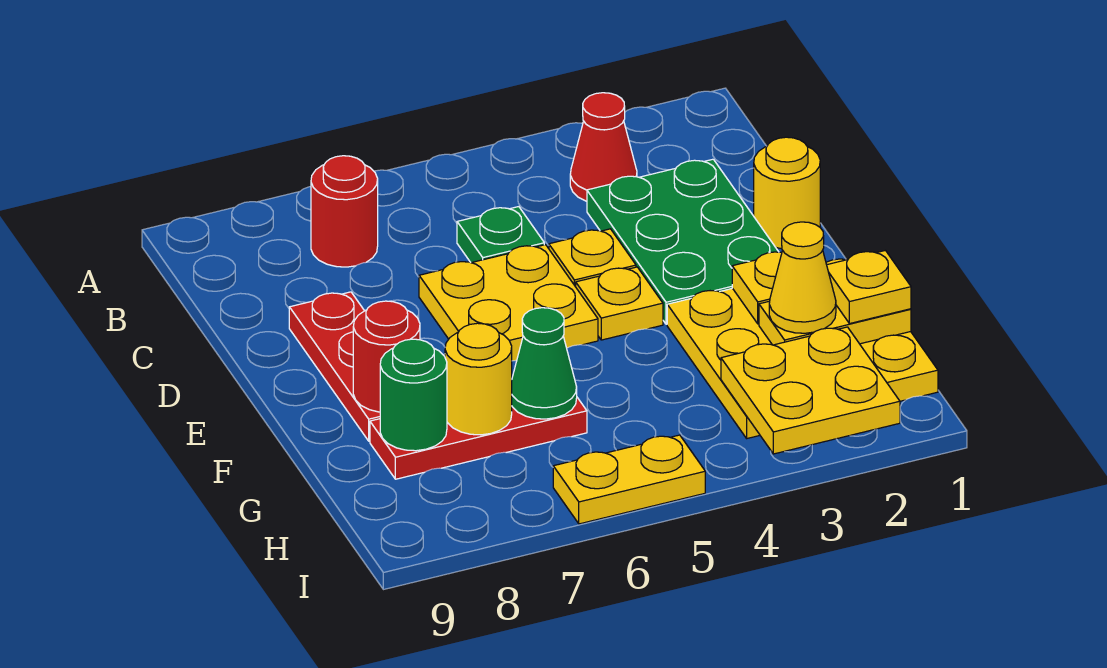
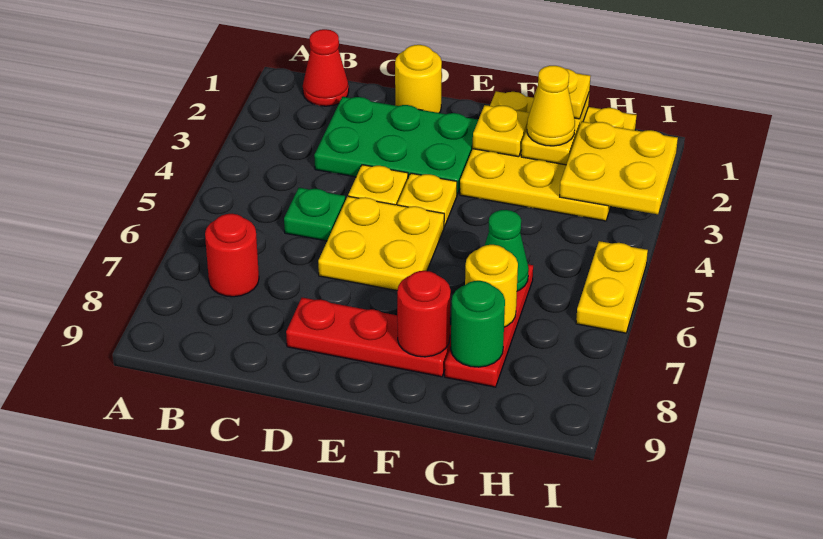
red cone B3 level 1 -> red cone B1 level 1

